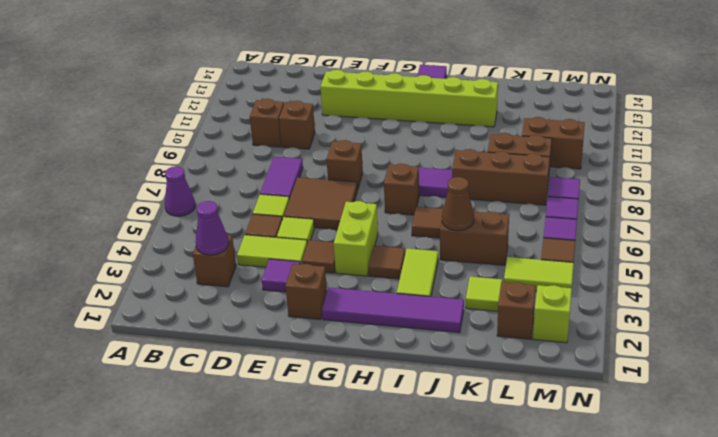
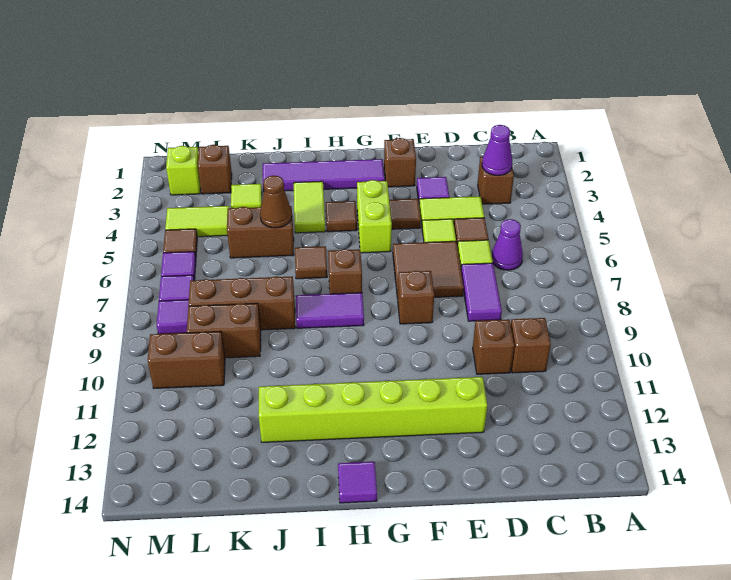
purple cone A6 level 1 -> purple cone C6 level 1

